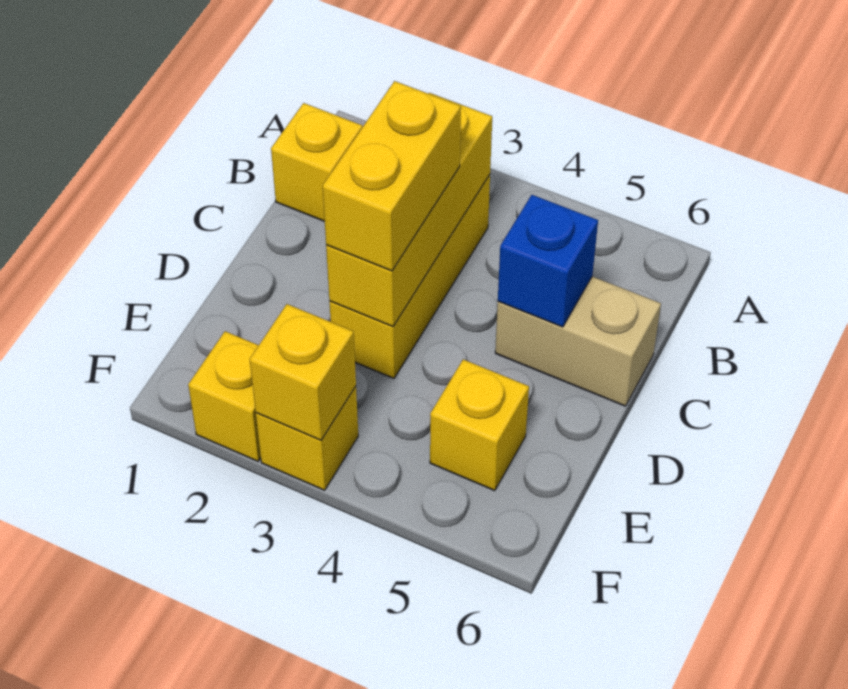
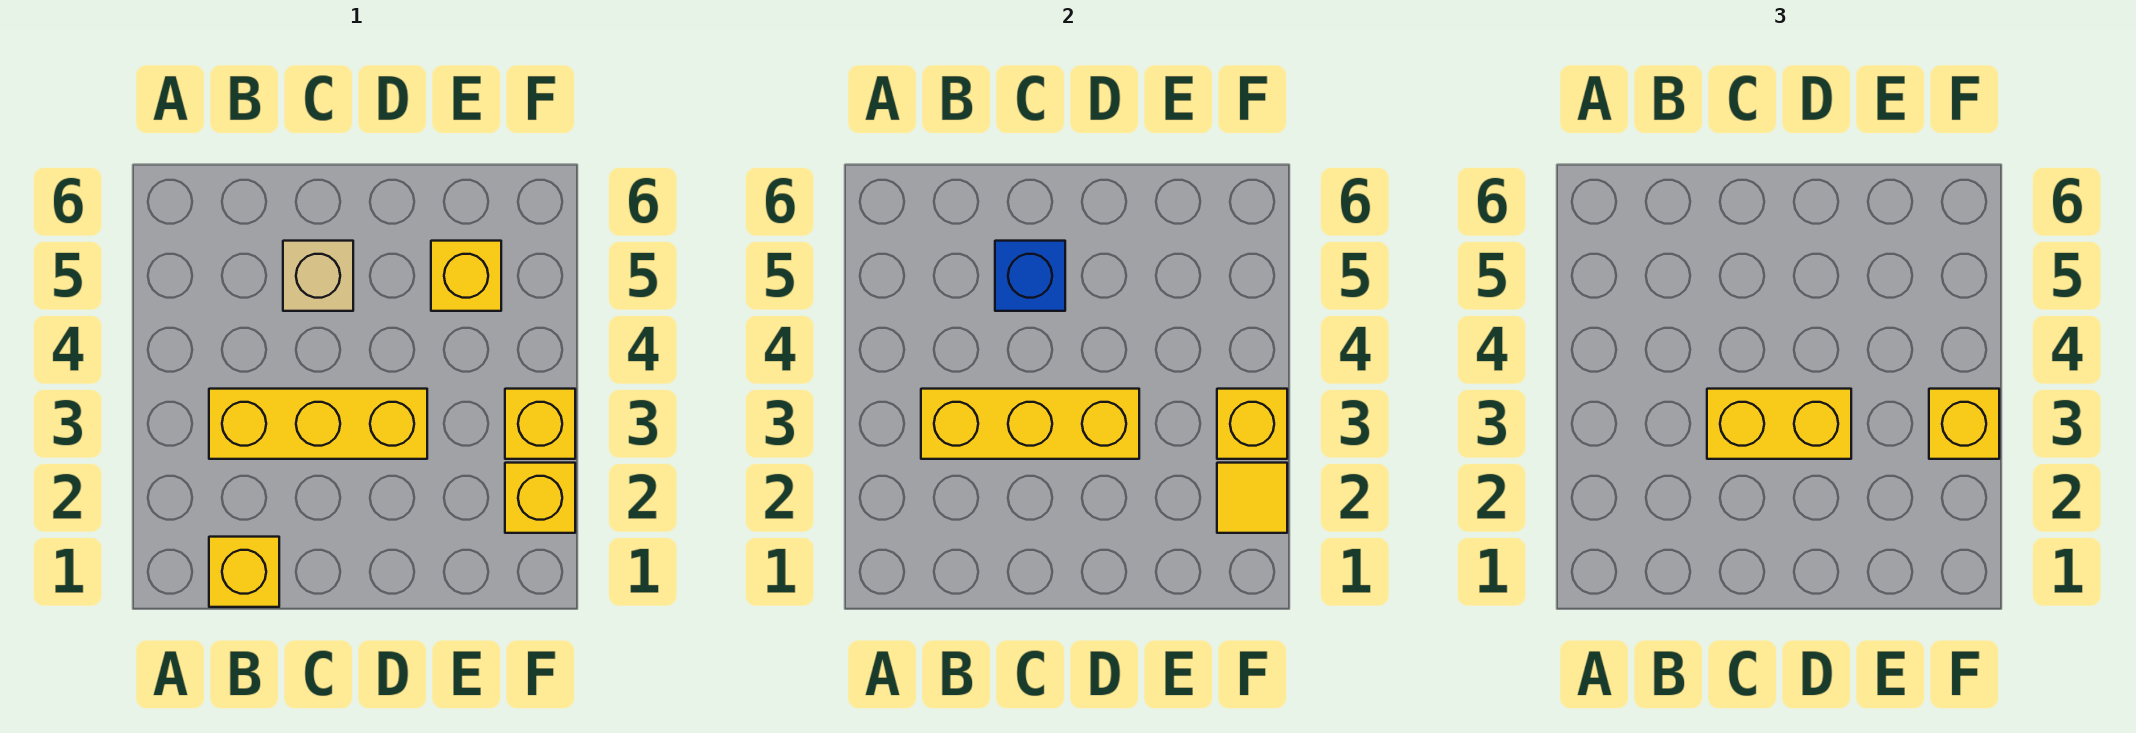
tan brick C5:C6 level 1 -> tan brick C5 level 1
none -> yellow tile F2 level 2
none -> yellow brick F3 level 3

